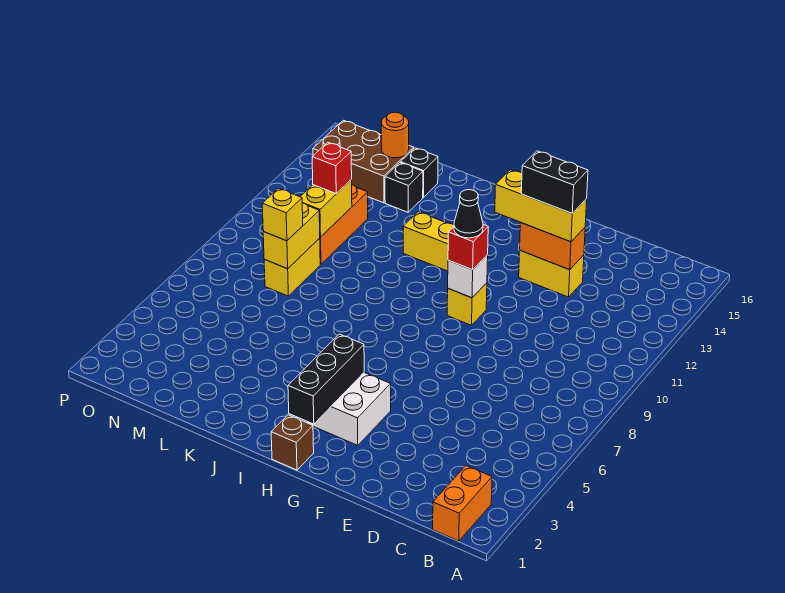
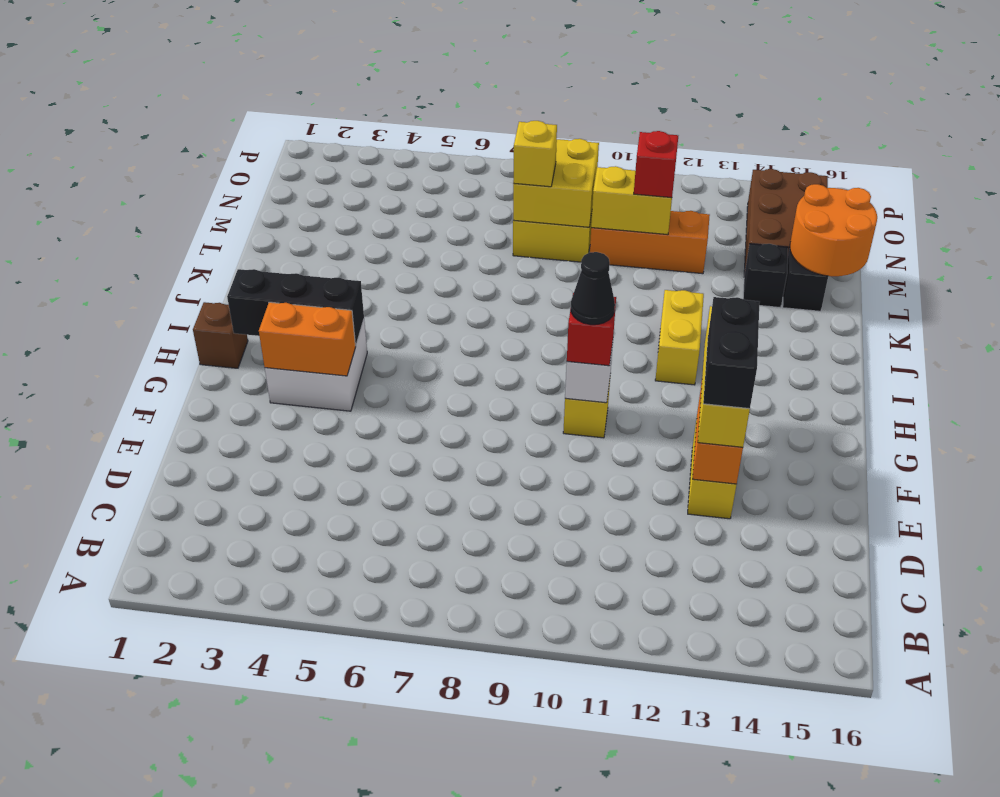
orange brick B1:B2 level 1 -> orange brick G3:G4 level 2
yellow brick M8:M9 level 2 -> yellow brick M8:N9 level 2
orange round brick M15 level 2 -> orange round brick L15:M16 level 2

